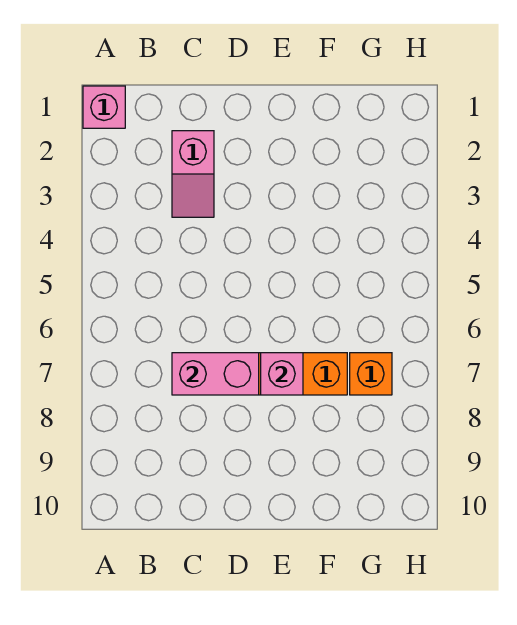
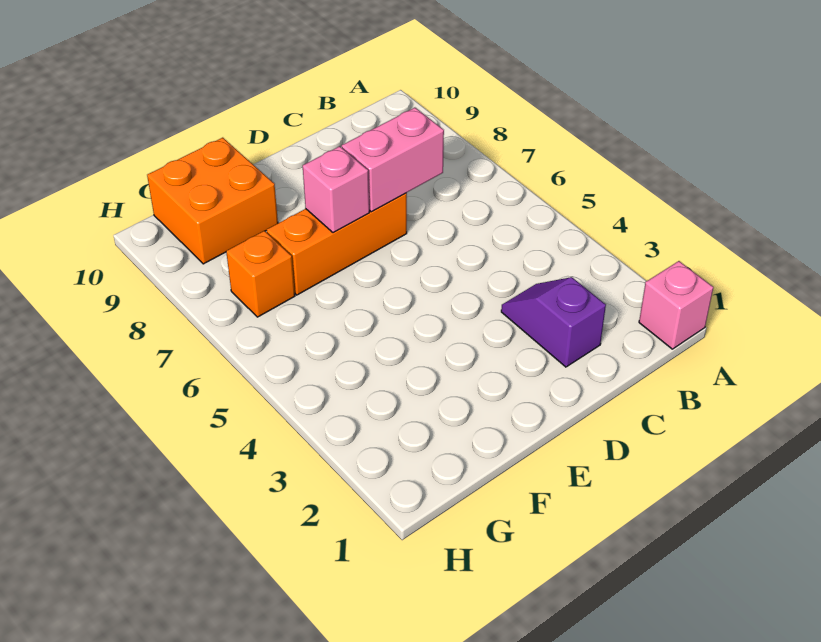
pink slope C2:C3 level 1 top 2 -> purple slope C2:C3 level 1 top 2
none -> orange brick F9:G10 level 1

